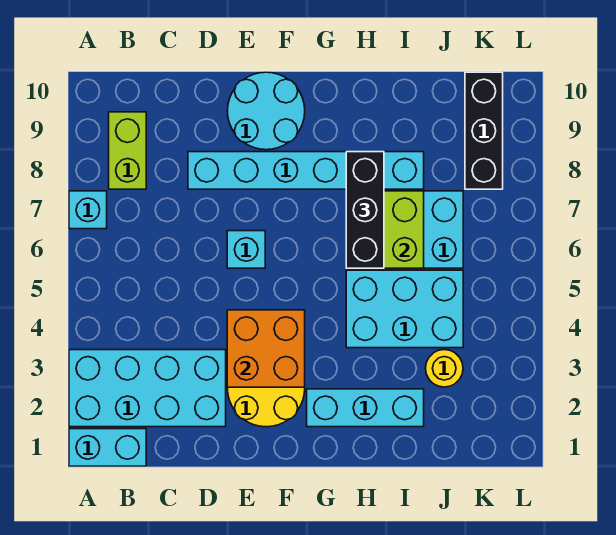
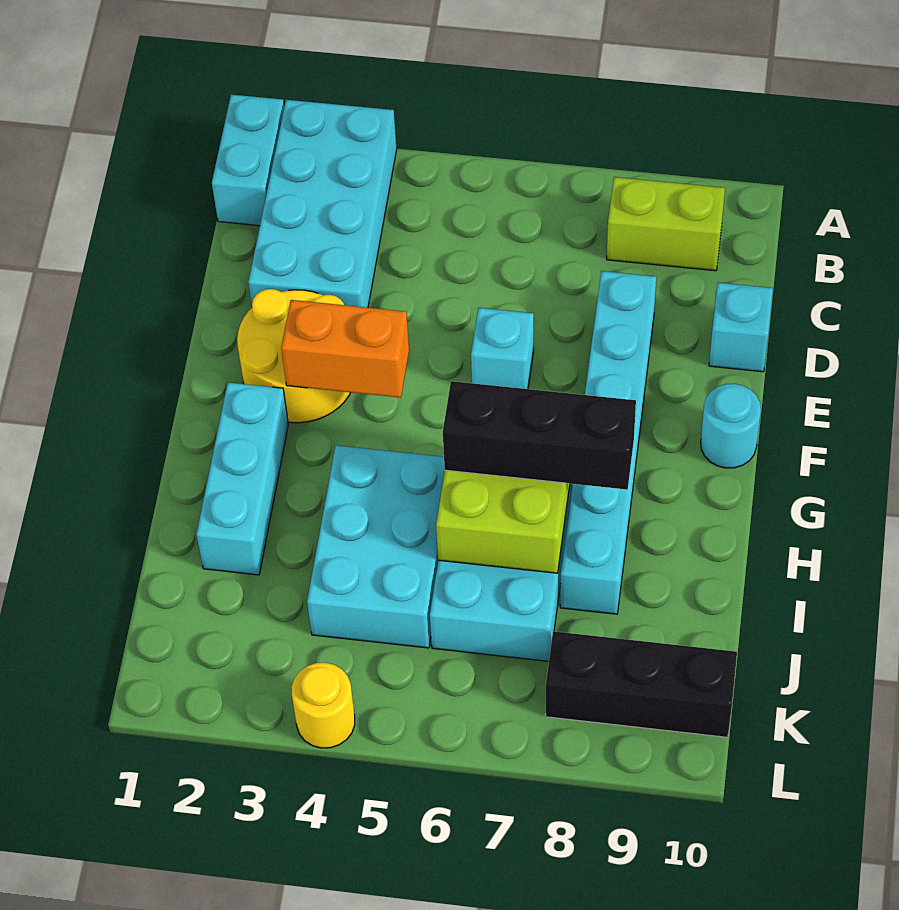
cyan brick A7 level 1 -> cyan brick D10 level 1
orange brick E3:F4 level 2 -> orange brick F3:F4 level 2
cyan round brick E9:F10 level 1 -> cyan round brick F10 level 1
yellow round brick J3 level 1 -> yellow round brick L4 level 1

